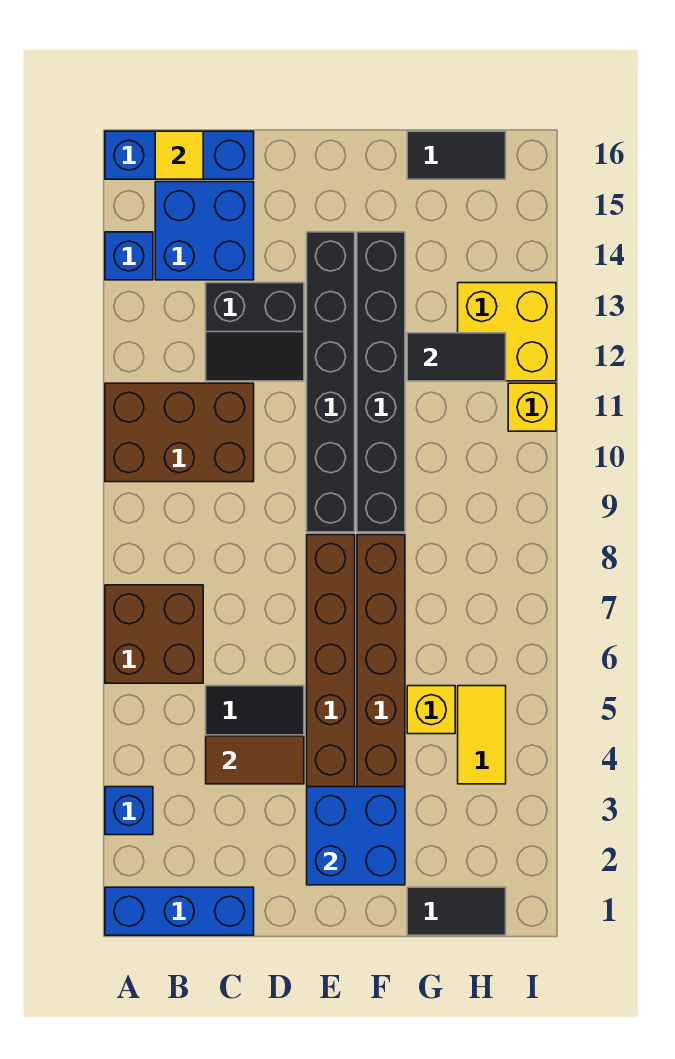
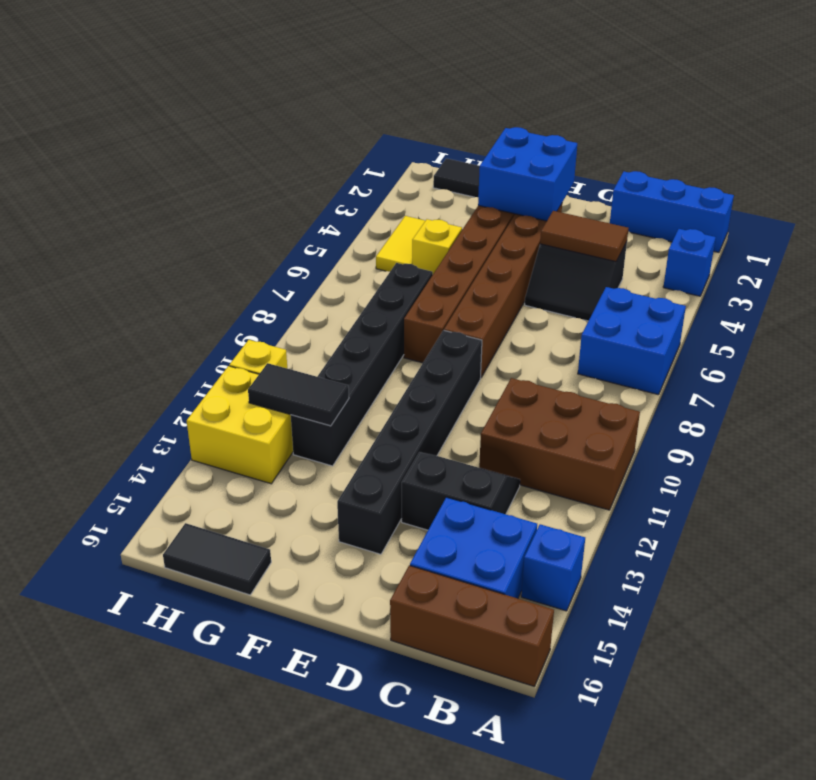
brown brick A6:B7 level 1 -> blue brick A6:B7 level 1
blue brick A16:C16 level 1 -> brown brick A16:C16 level 1
yellow tile B16 level 2 -> none
black brick F9:F14 level 1 -> black brick G7:G12 level 1

